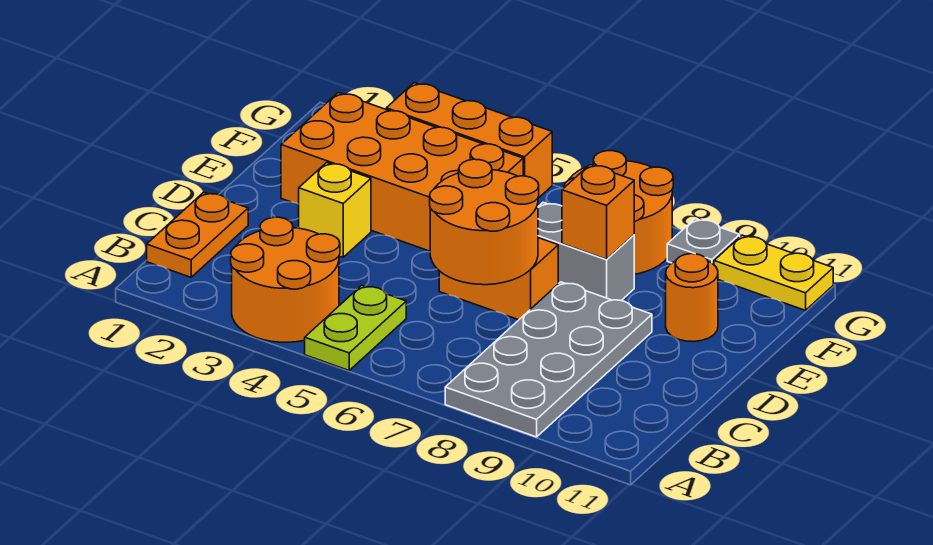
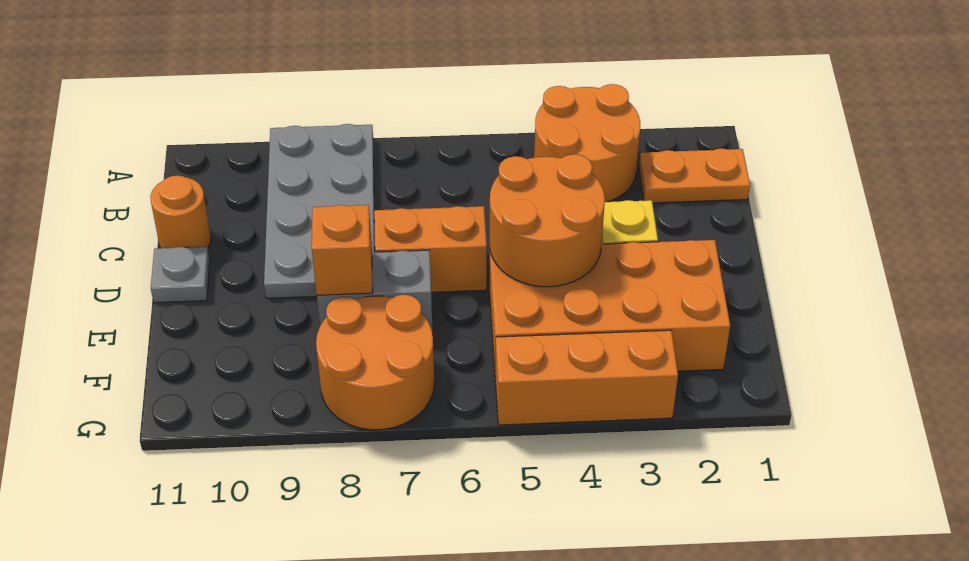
lime plate A5:B5 level 1 -> none
orange plate B1:C1 level 1 -> orange plate B1:B2 level 1
orange round brick C6:D7 level 2 -> orange round brick D4:E5 level 2
orange round brick E10 level 1 -> orange round brick C11 level 1
grey plate G9 level 1 -> grey plate D11 level 1
yellow plate G10:G11 level 1 -> none

